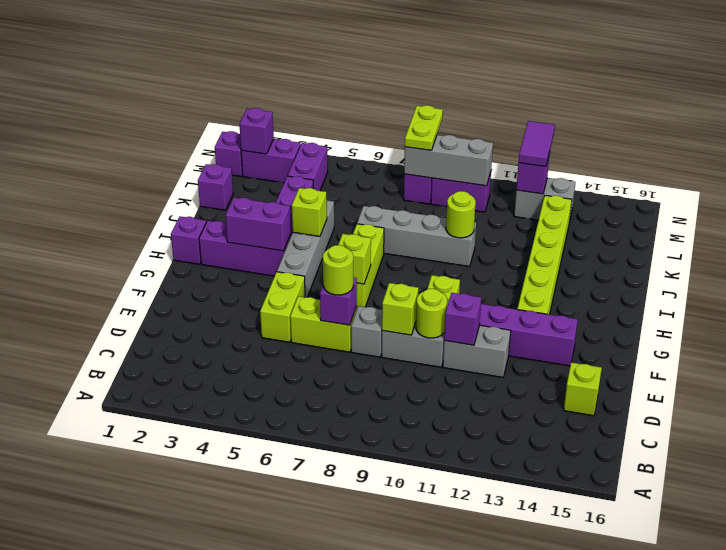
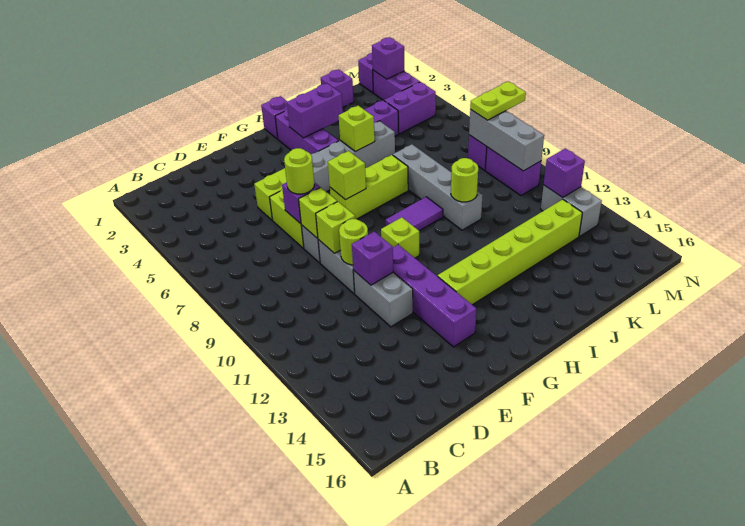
lime brick D15 level 1 -> lime brick E8 level 2
purple brick H3:H4 level 2 -> purple brick H3:I3 level 2
purple tile M12:N12 level 3 -> purple tile H9:I9 level 1

